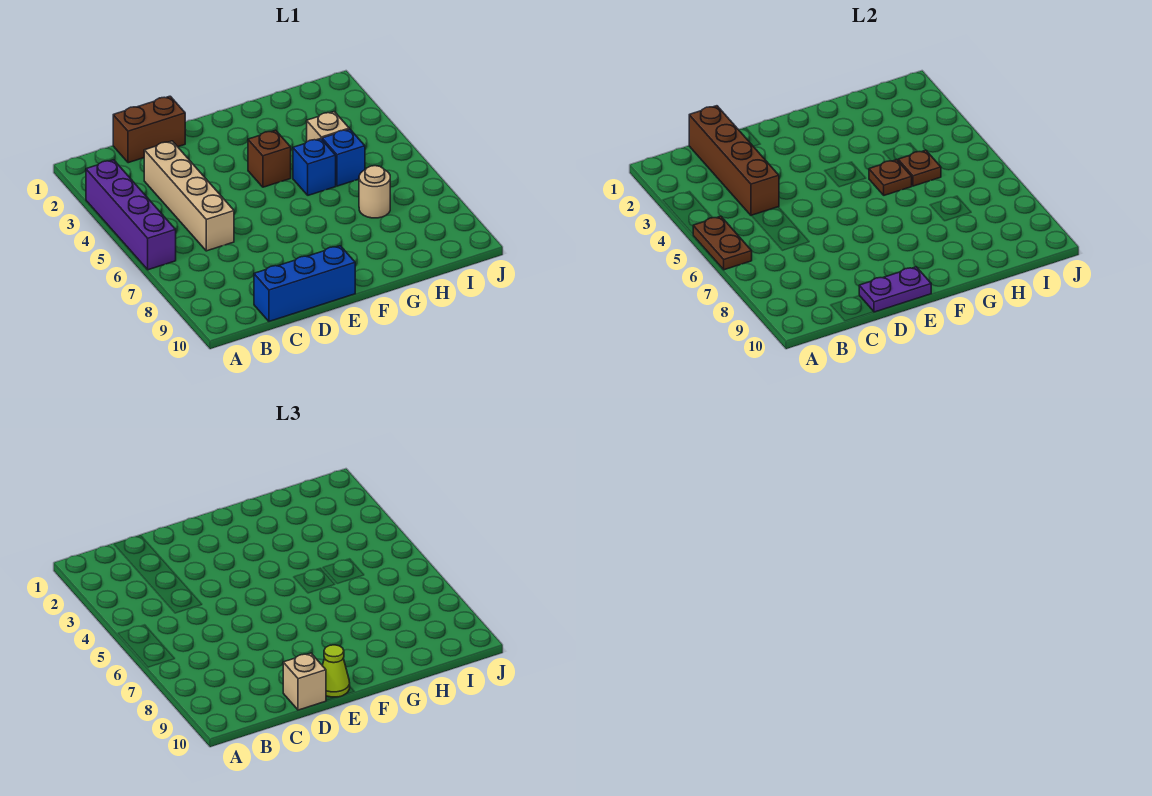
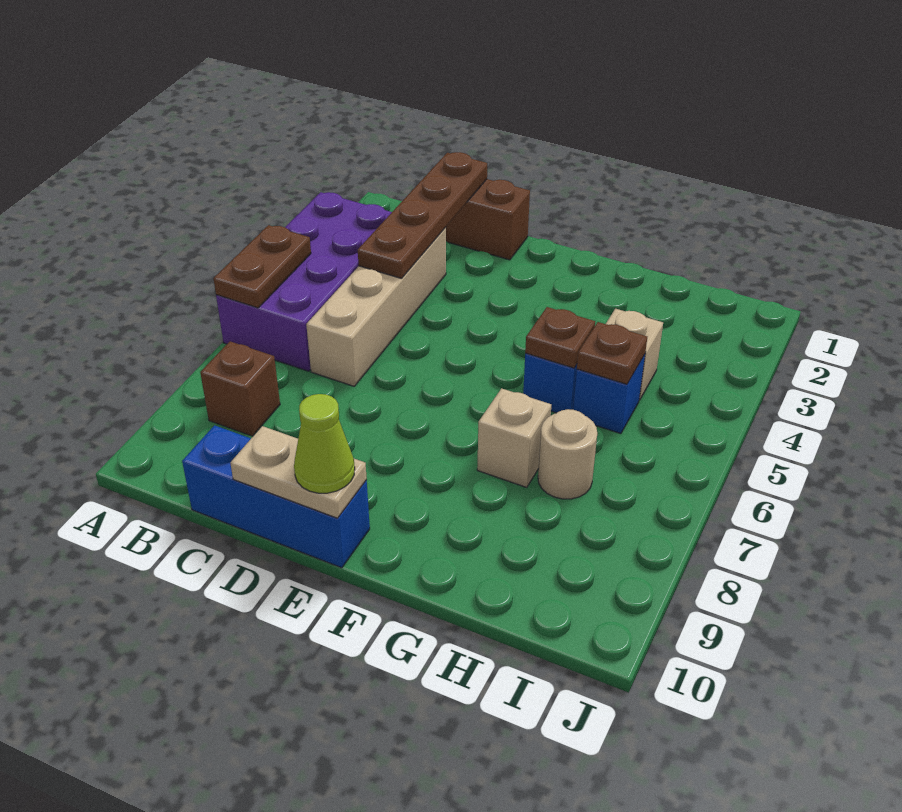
purple brick A3:A6 level 1 -> purple brick A3:B6 level 1
brown brick C1:C4 level 2 -> brown plate C1:C4 level 2
purple plate D10:E10 level 2 -> tan plate D10:E10 level 2
tan brick D10 level 3 -> tan brick G7 level 1
brown brick F4 level 1 -> brown brick B8 level 1

